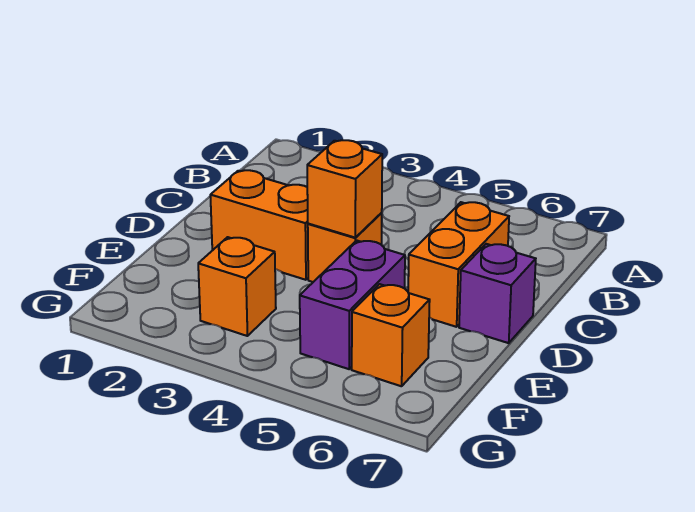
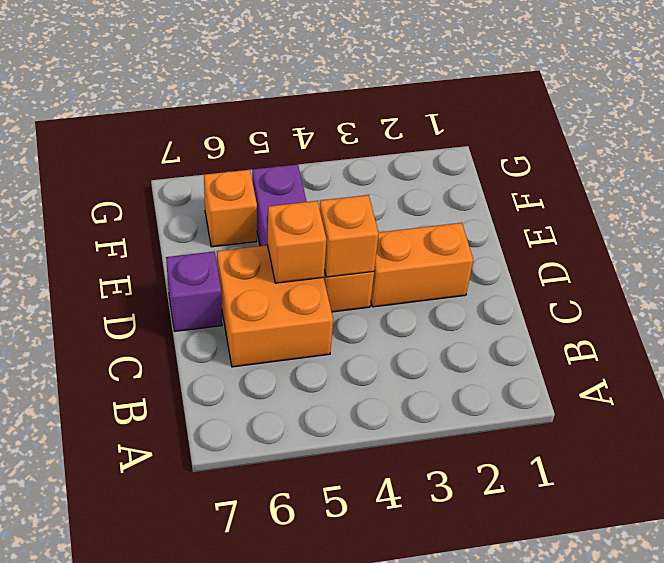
orange brick C6:D6 level 1 -> orange brick C5:D6 level 1
orange brick F3 level 1 -> orange brick D5 level 2

